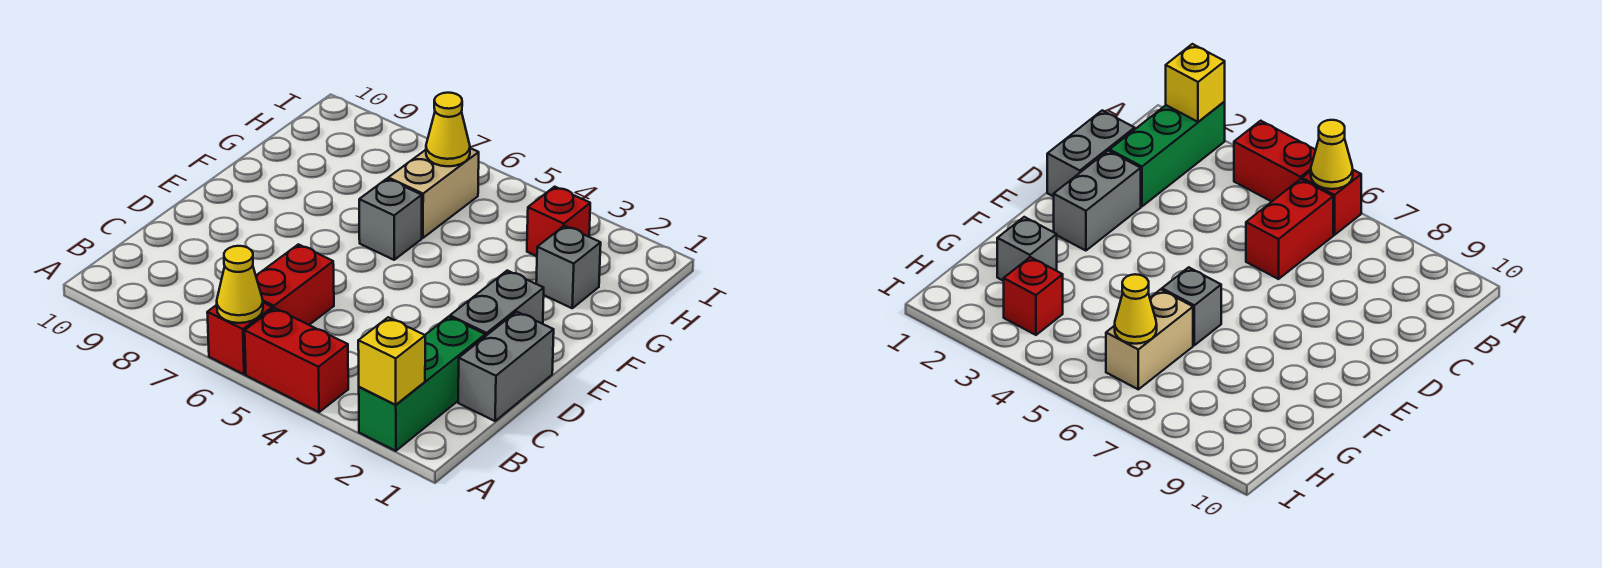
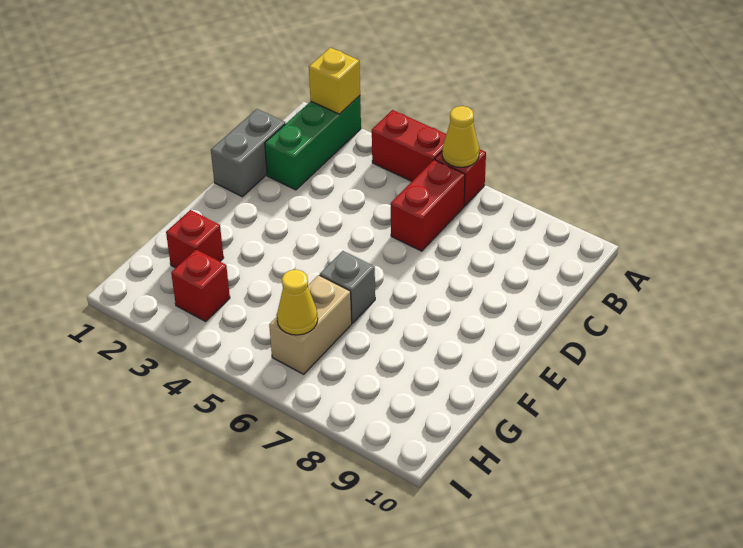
grey brick D2:E2 level 1 -> none
grey brick G2 level 1 -> red brick G2 level 1

